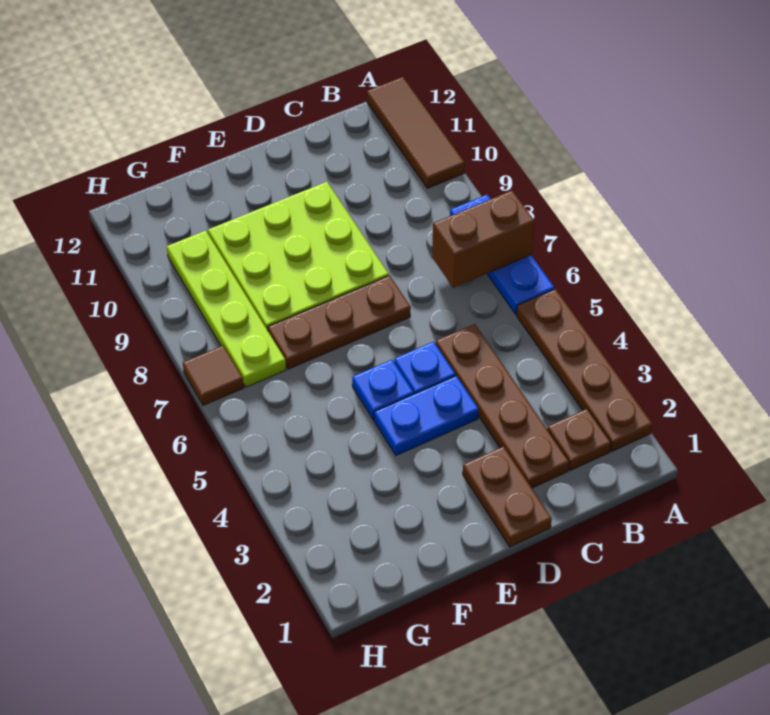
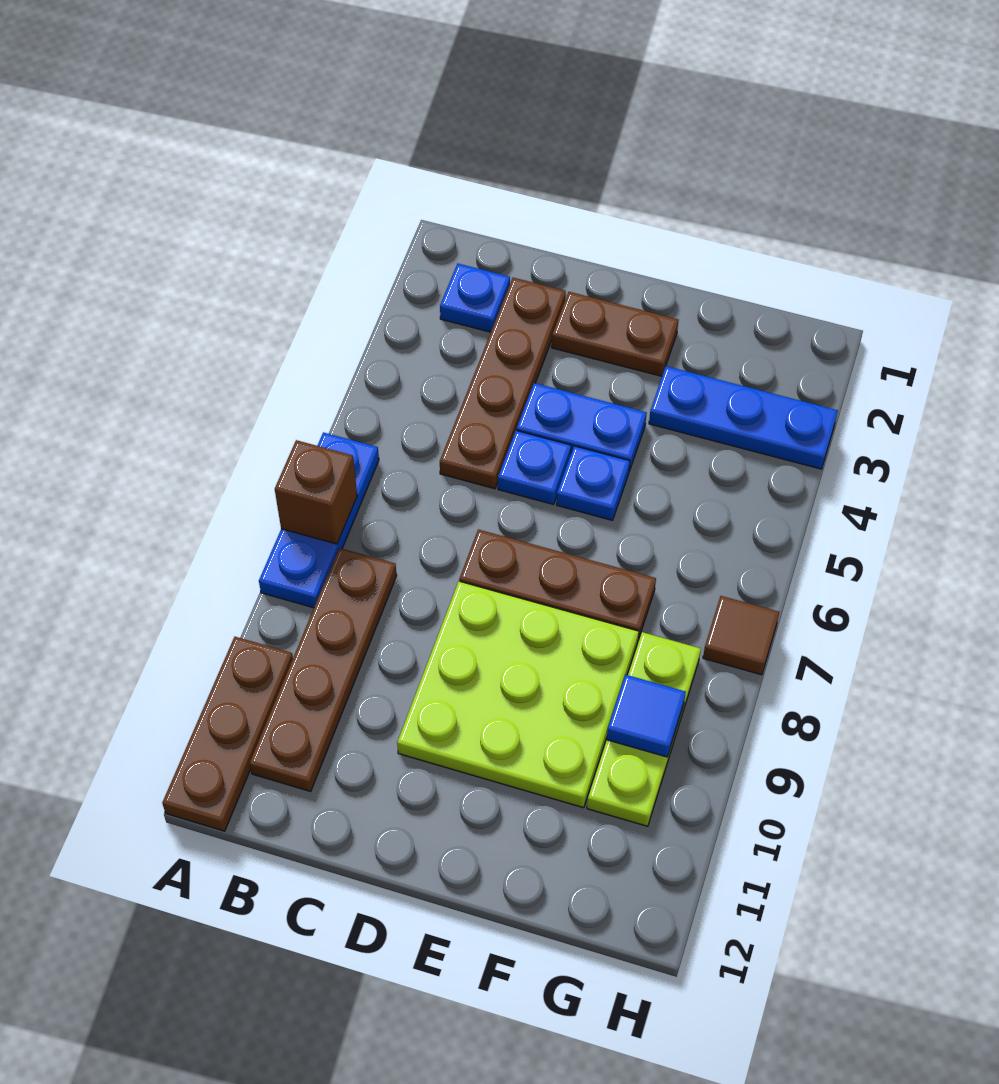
brown plate A2:A5 level 1 -> brown plate B8:B11 level 1
brown brick A7:B7 level 2 -> brown brick A7 level 2
brown tile A10:A12 level 1 -> brown plate A10:A12 level 1
brown plate B2 level 1 -> blue plate B2 level 1
brown plate D1:D2 level 1 -> brown plate D2:E2 level 1
none -> blue plate F3:H3 level 1
lime plate G7:G10 level 1 -> lime plate G8:G10 level 1
none -> blue tile G9 level 2

